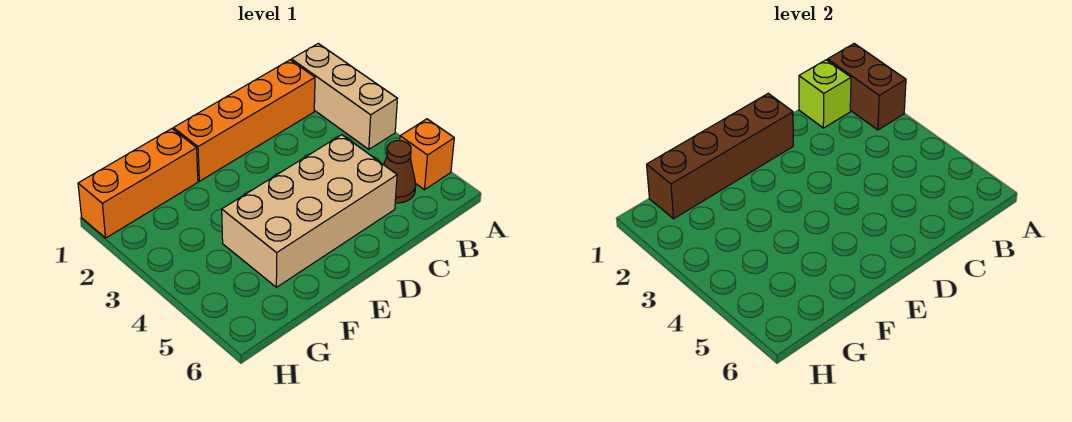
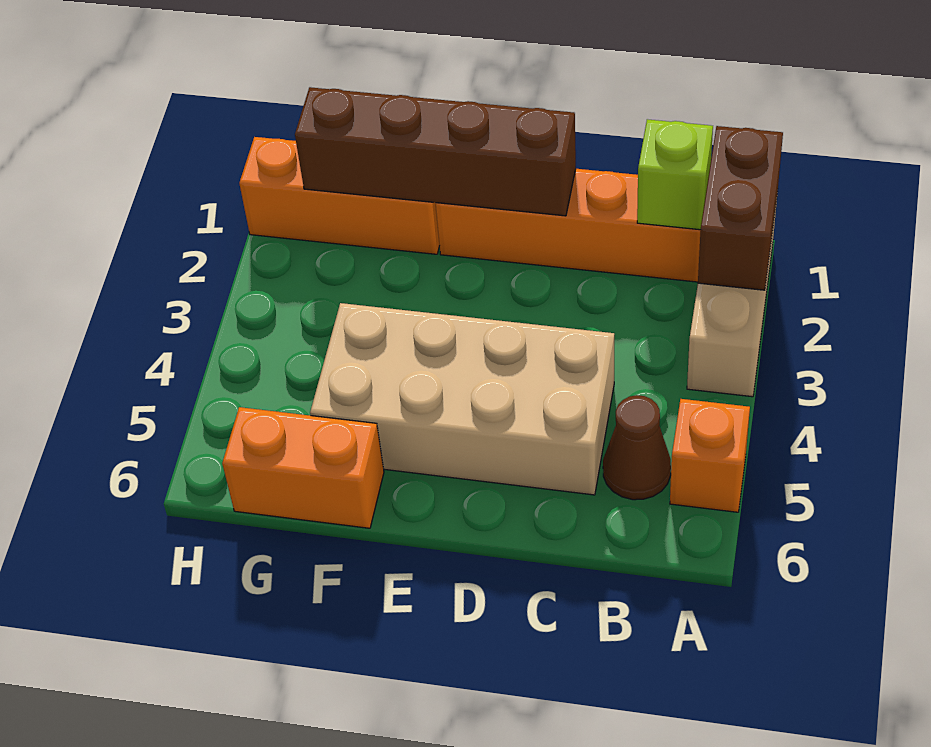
none -> orange brick F6:G6 level 1

